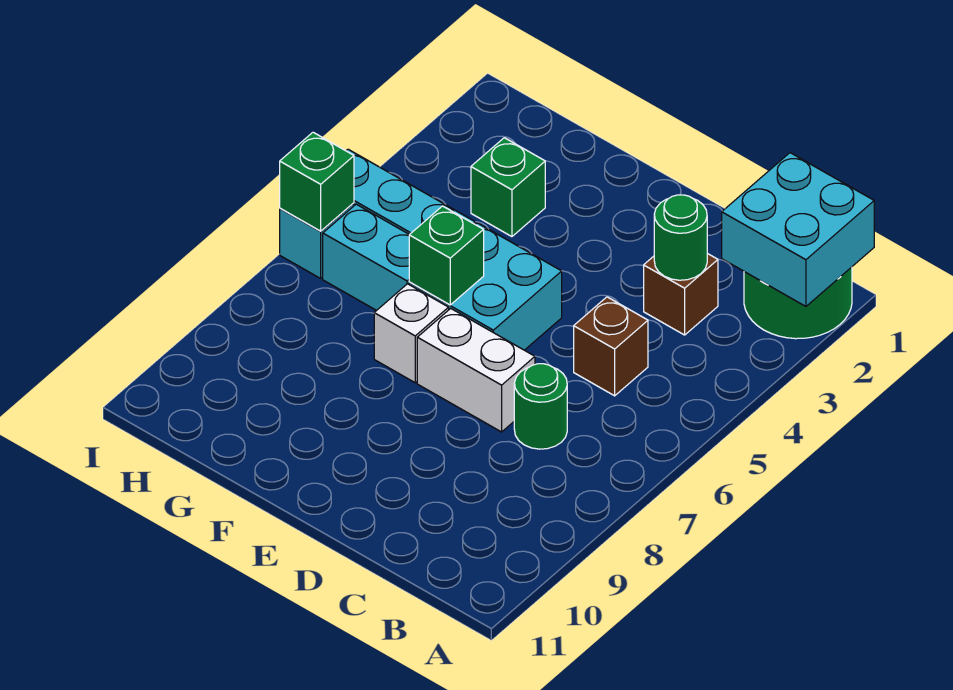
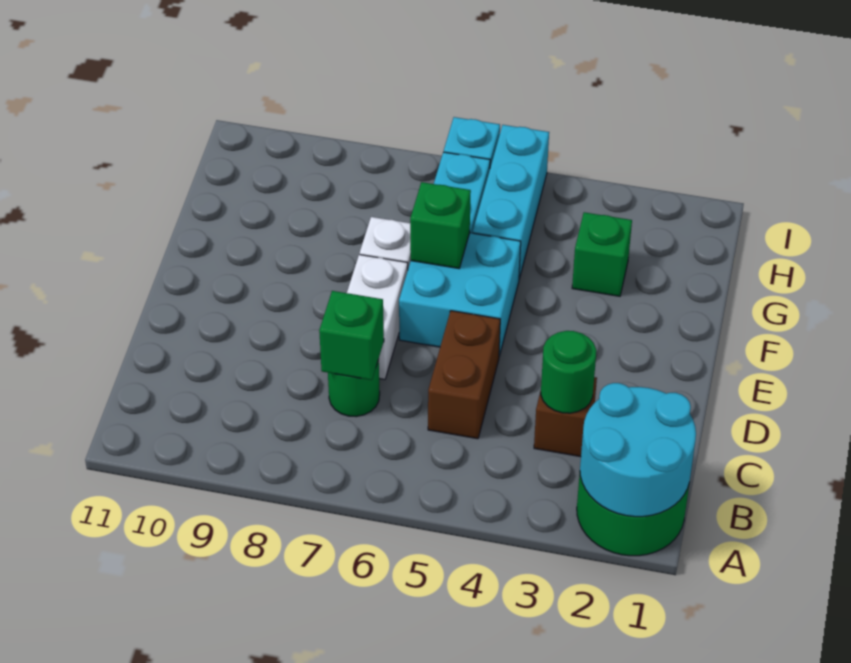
cyan brick A1:B2 level 2 -> cyan round brick A1:B2 level 2
brown brick C5 level 1 -> brown brick C5:D5 level 1
green brick I6 level 2 -> green brick C7 level 2

